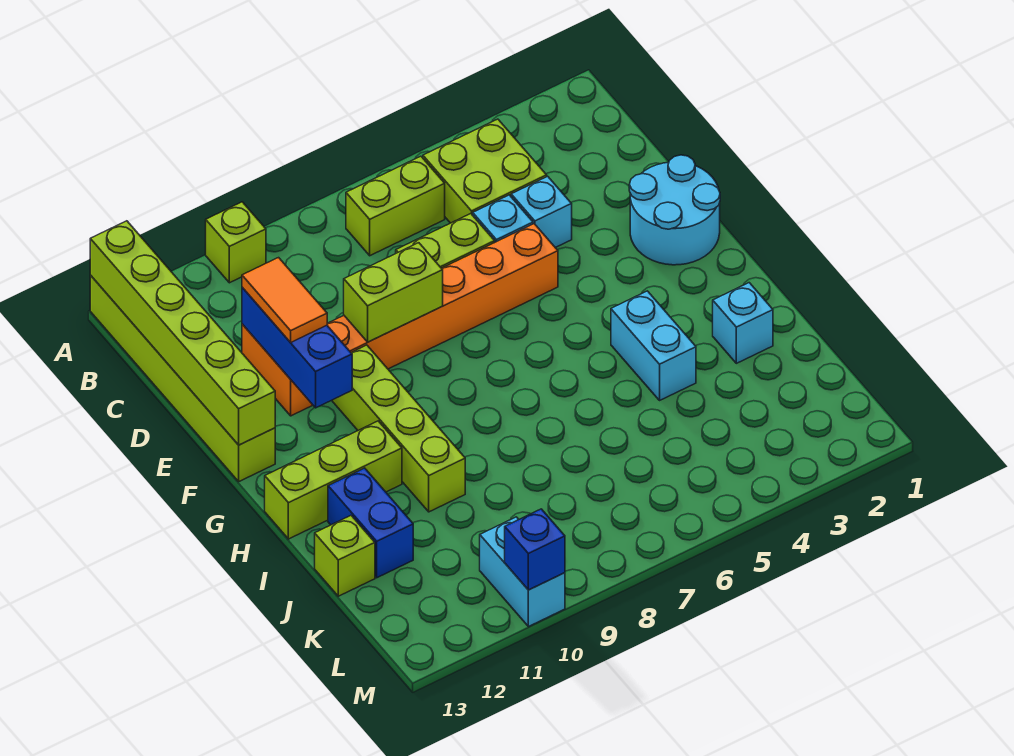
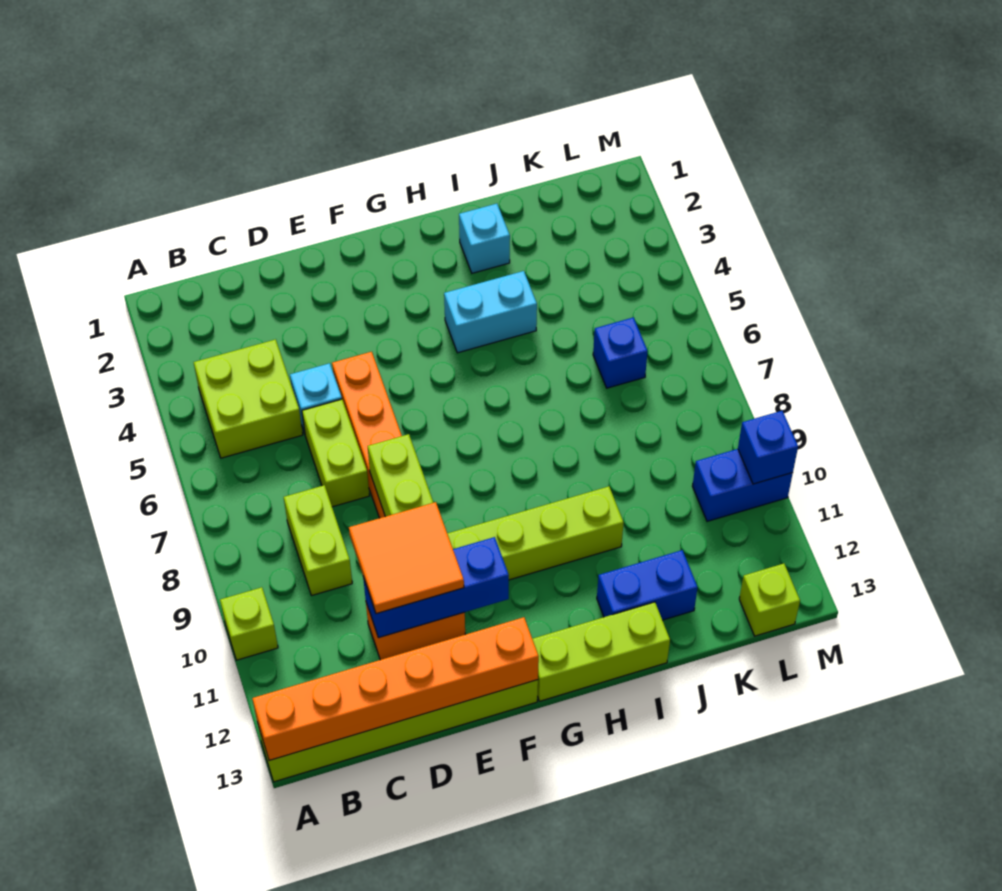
lime brick A13:F13 level 2 -> orange brick A13:F13 level 2
lime brick B6:B7 level 1 -> lime brick C8:C9 level 1
cyan brick D4 level 1 -> none
orange tile D11:E11 level 3 -> orange tile D10:E11 level 3
cyan round brick E1:F2 level 1 -> none
lime brick H11:H13 level 1 -> lime brick G13:I13 level 1
lime brick J13 level 1 -> lime brick L13 level 1
none -> blue brick K6 level 1
cyan brick L10:M10 level 1 -> blue brick L10:M10 level 1

